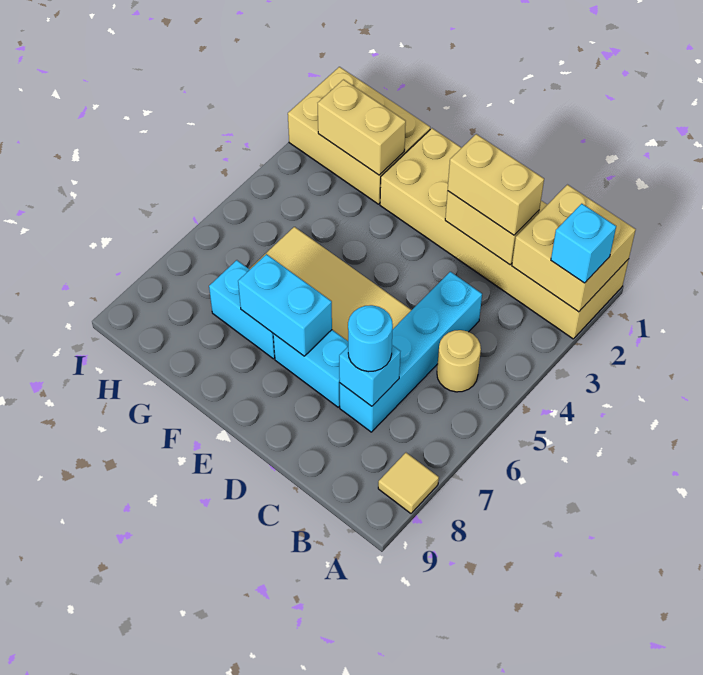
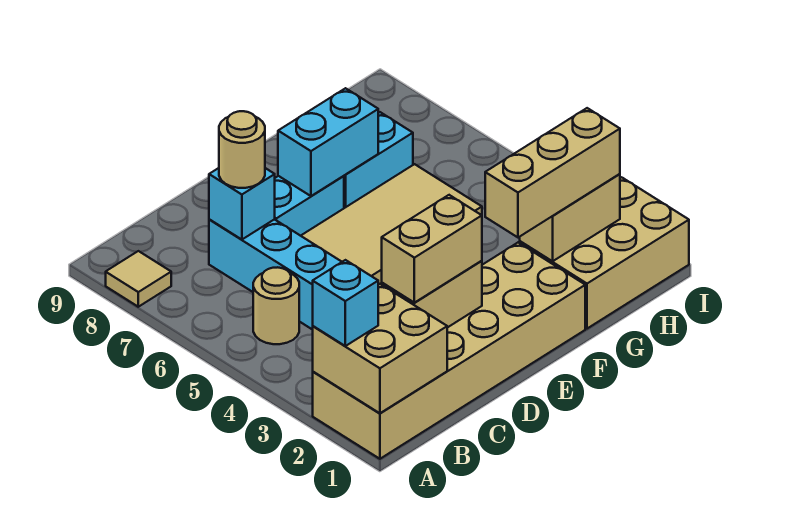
cyan round brick C7 level 3 -> tan round brick C7 level 3
none -> tan brick F2:H2 level 3

